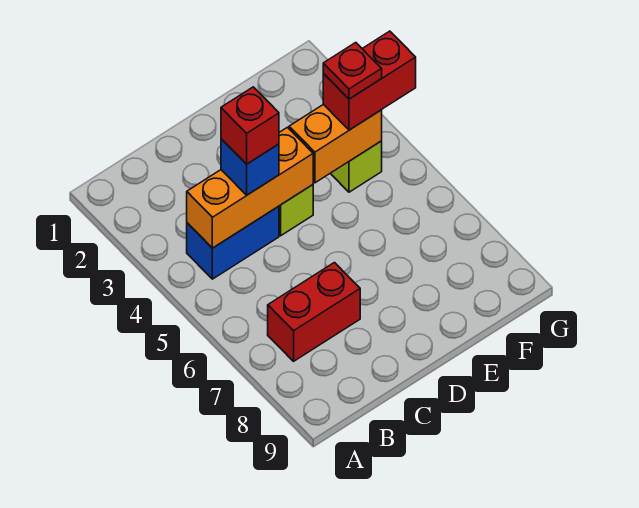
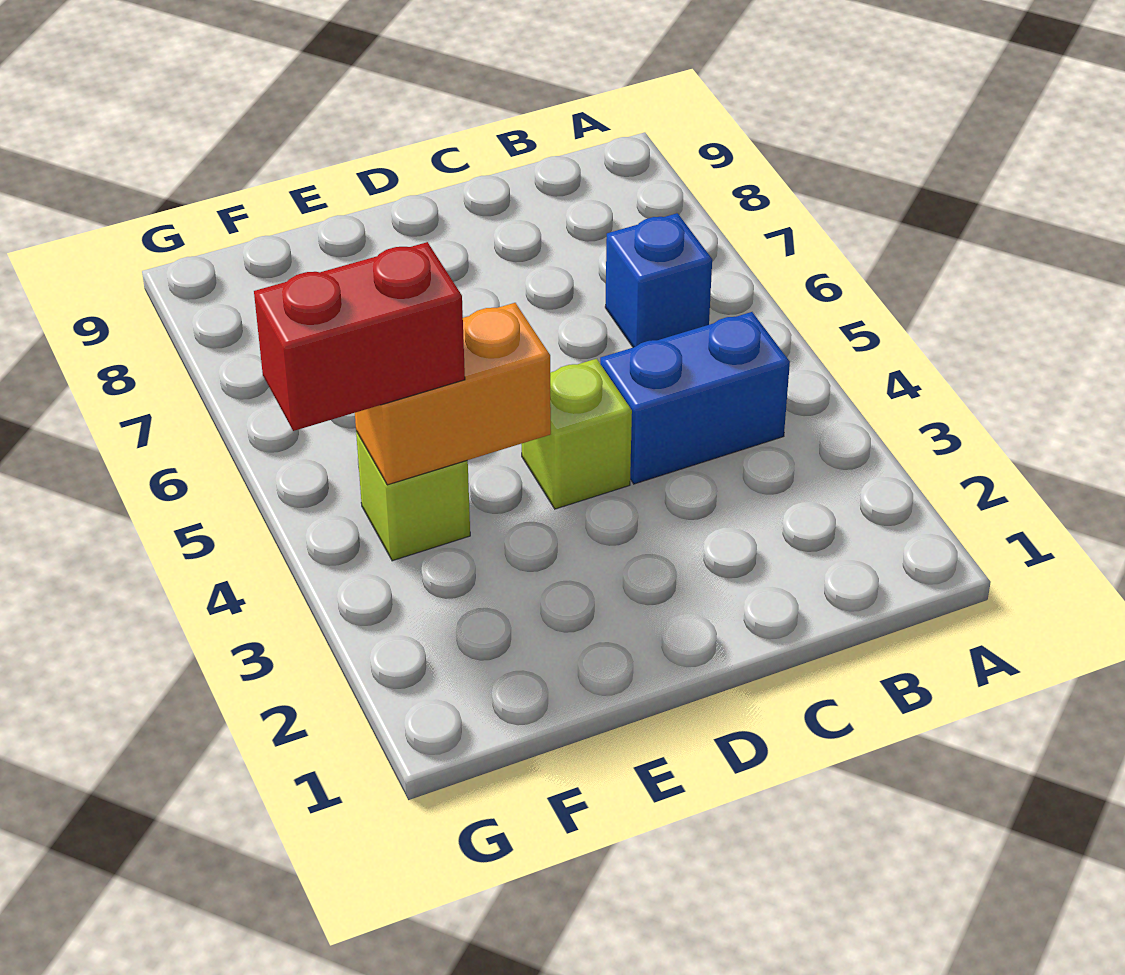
orange brick B4:D4 level 2 -> none
red brick B7:C7 level 1 -> none
blue brick C4 level 3 -> blue brick B6 level 1
red brick C4 level 4 -> none
red plate F4 level 4 -> none

